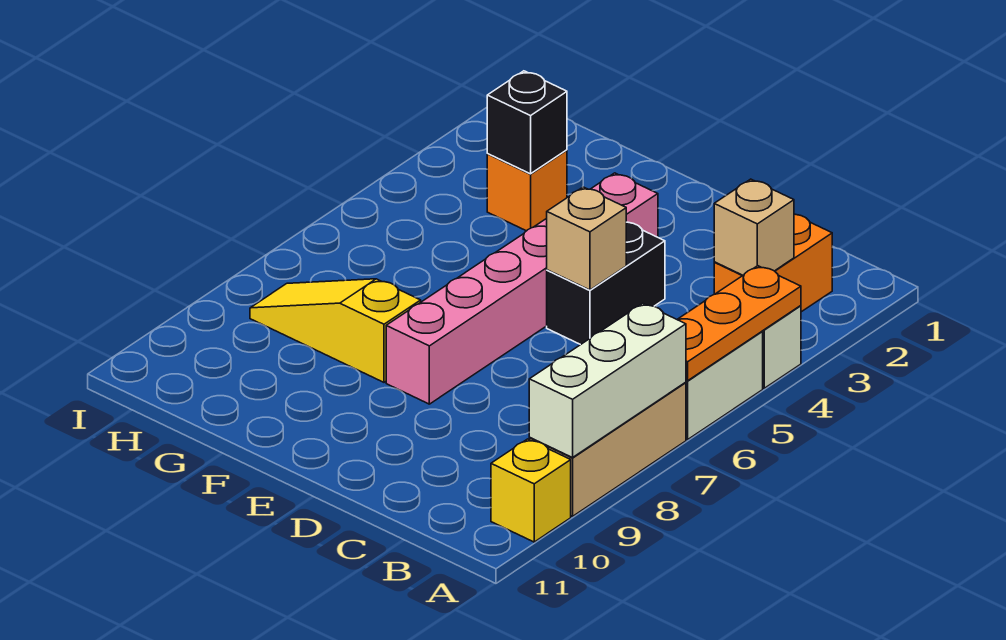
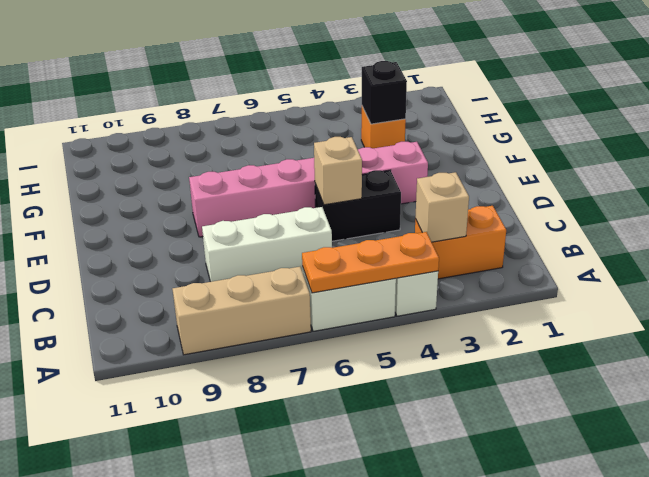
white brick A7:A9 level 2 -> white brick C6:C8 level 1
yellow brick A10 level 1 -> none
yellow slope F8:H8 level 1 top F -> none

